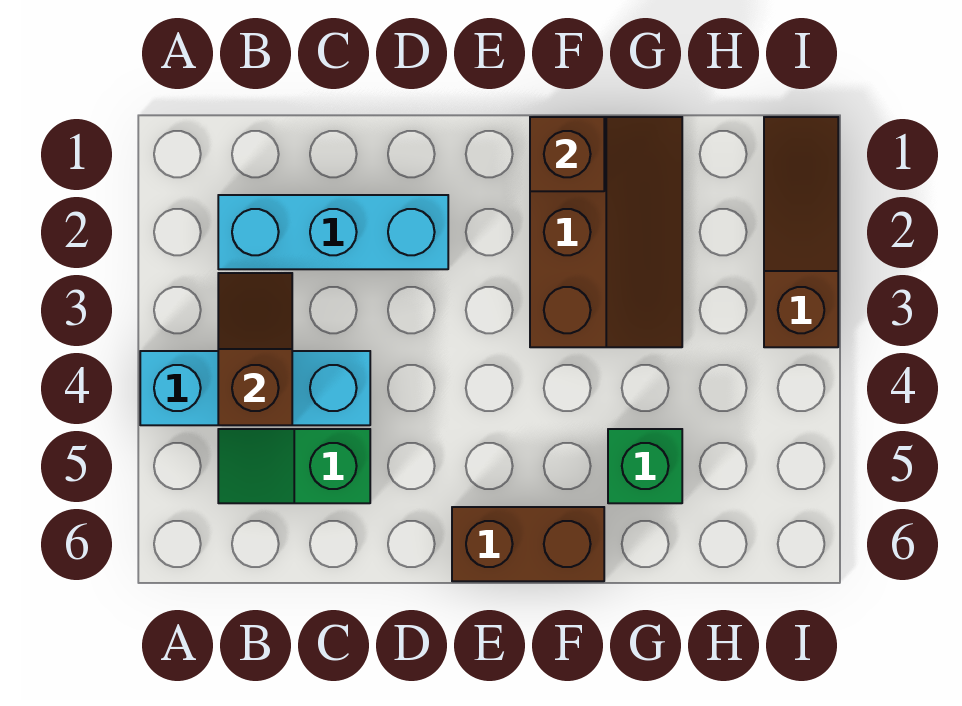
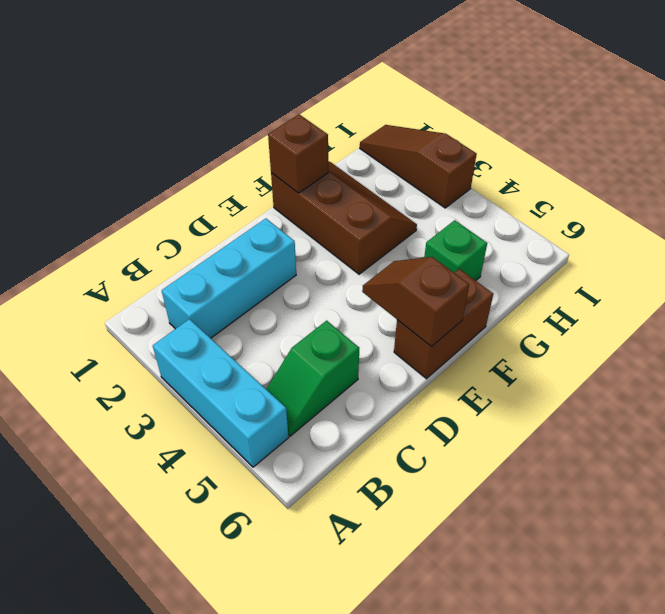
cyan brick A4:C4 level 1 -> cyan brick A3:A5 level 1
brown slope B3:B4 level 2 top 4 -> brown slope E5:E6 level 2 top 6

